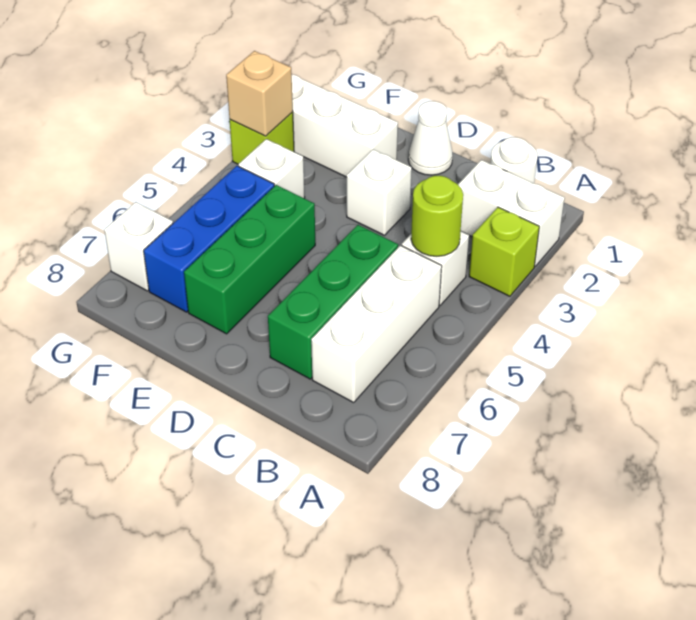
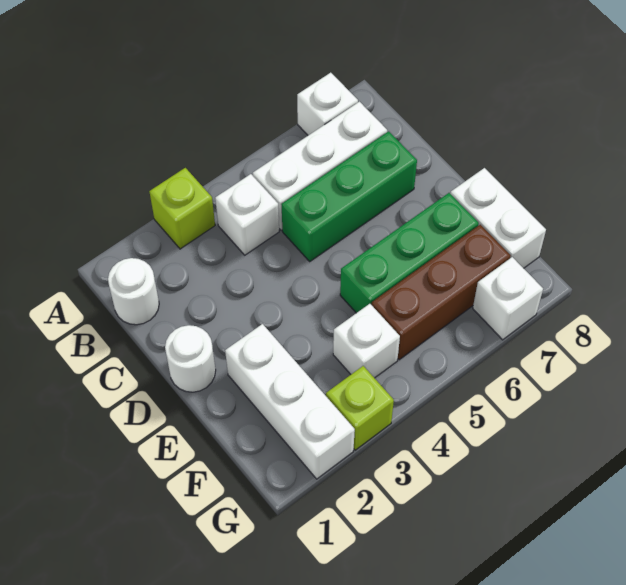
white brick A2:B2 level 1 -> white brick E8:F8 level 1
lime round brick B4 level 2 -> none
white cone D1 level 1 -> white round brick D1 level 1
white brick D3 level 1 -> white brick A7 level 1
blue brick F5:F7 level 1 -> brown brick F5:F7 level 1
tan brick G3 level 2 -> none

